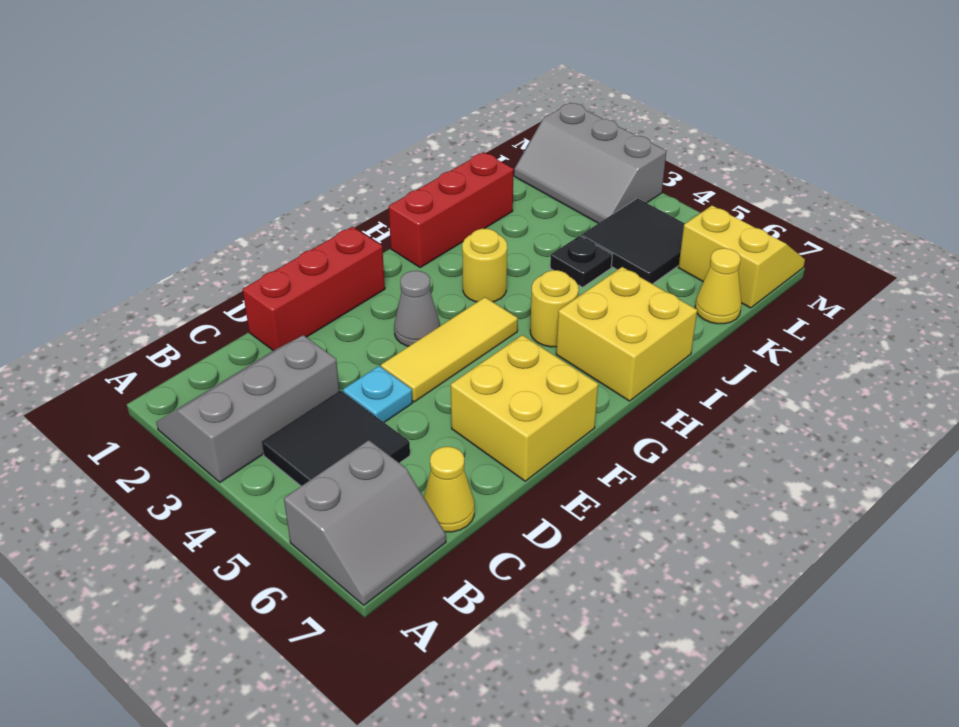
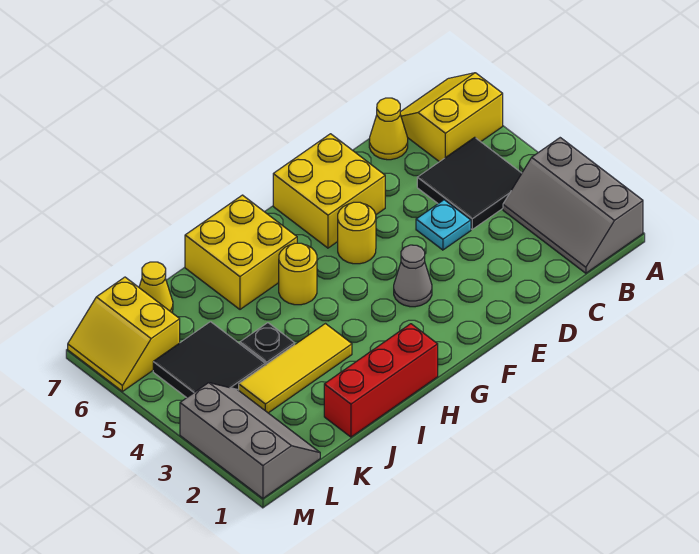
grey slope A2:C3 level 1 top 3 -> grey slope A1:B3 level 1 top A
grey slope A6:B7 level 1 top 6 -> yellow slope A6:B7 level 1 top 6
red brick D1:F1 level 1 -> none
yellow tile E4:G4 level 1 -> yellow tile I3:K3 level 1
yellow round brick H3 level 1 -> yellow round brick F5 level 1

